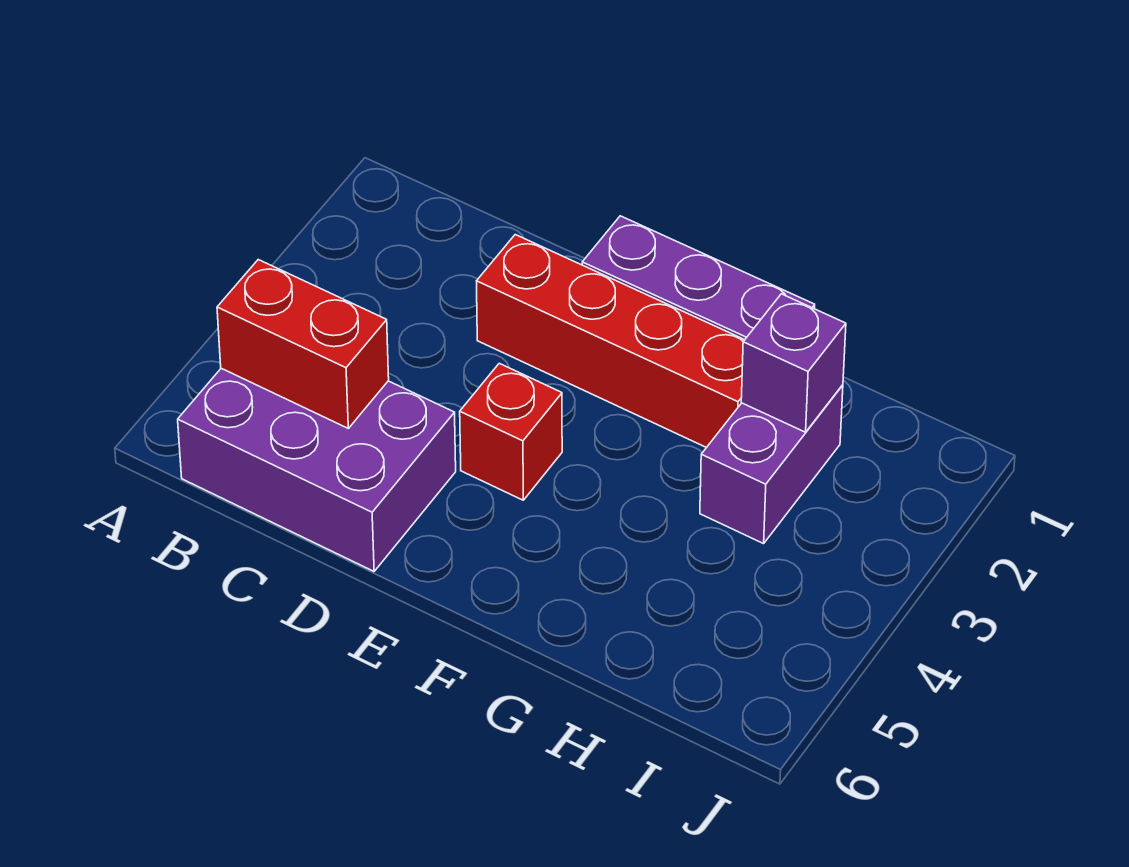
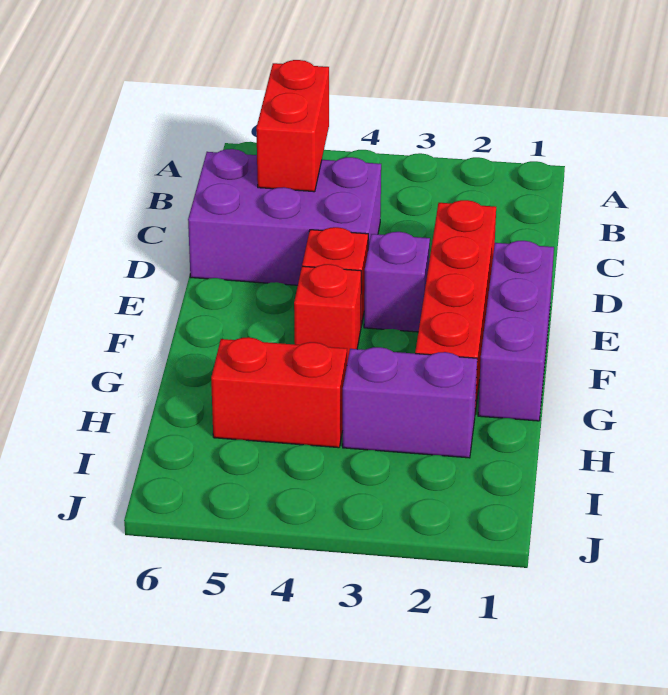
purple brick B5:D6 level 1 -> purple brick C4:D6 level 1
none -> red brick F4 level 1
purple brick H2 level 2 -> purple brick E3 level 1
none -> red brick H4:H5 level 1

